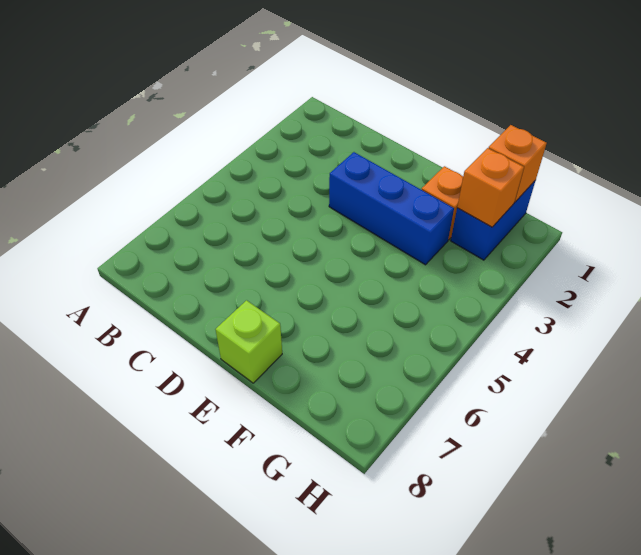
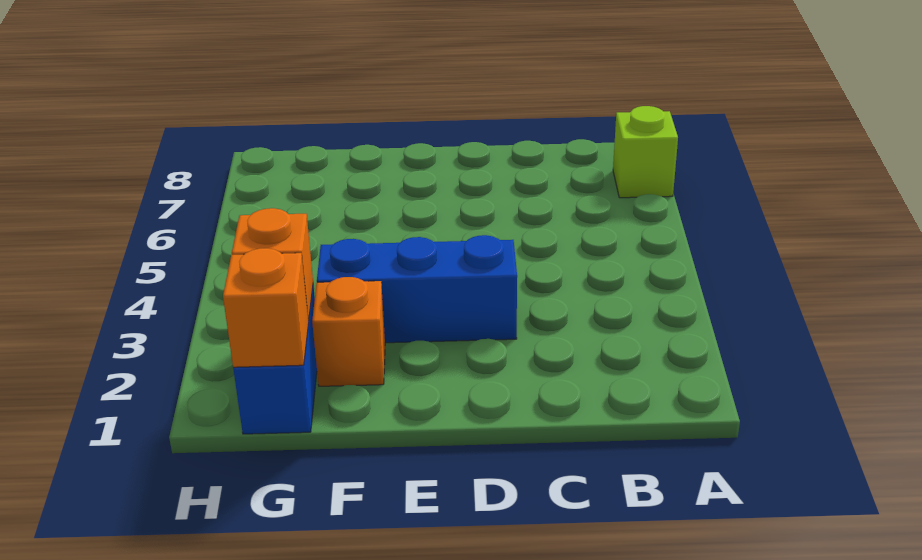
lime brick E8 level 1 -> lime brick A7 level 1

